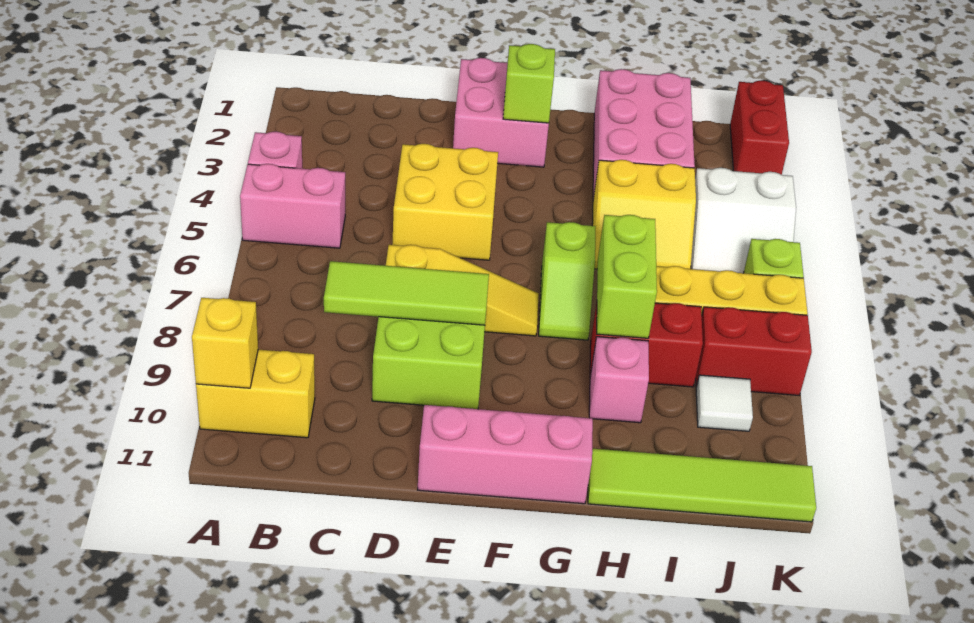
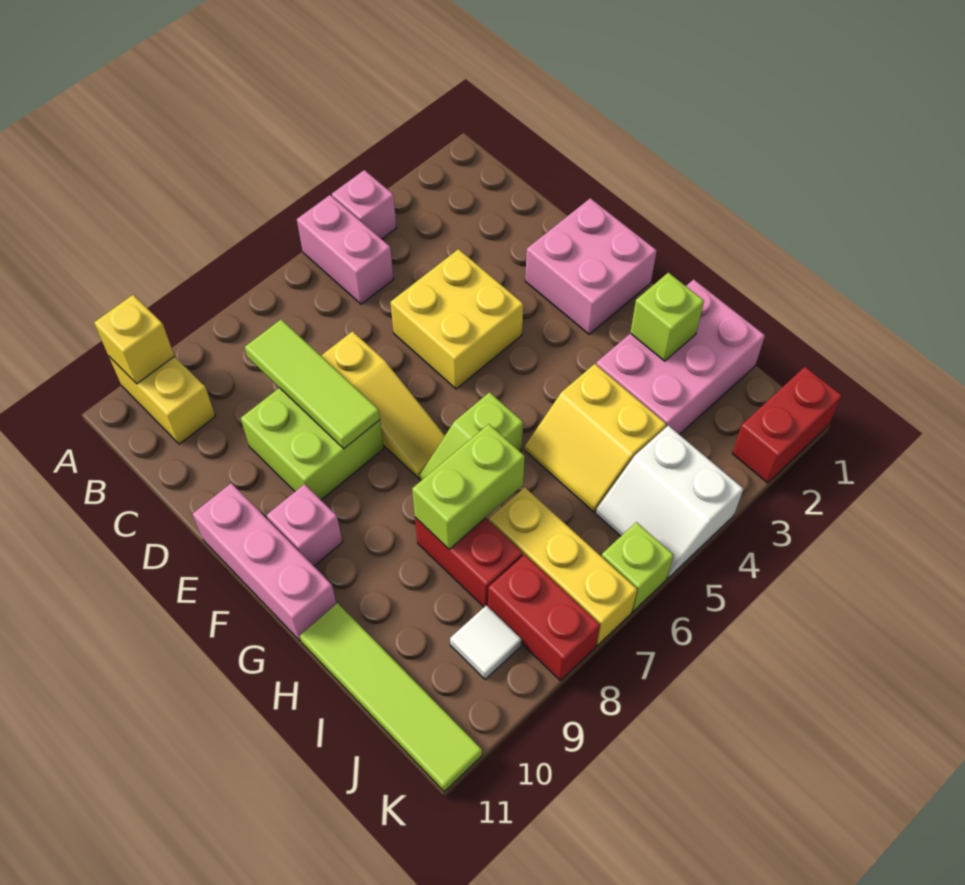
lime brick F2 level 2 -> lime brick H2 level 2
pink brick H9 level 1 -> pink brick F10 level 1

